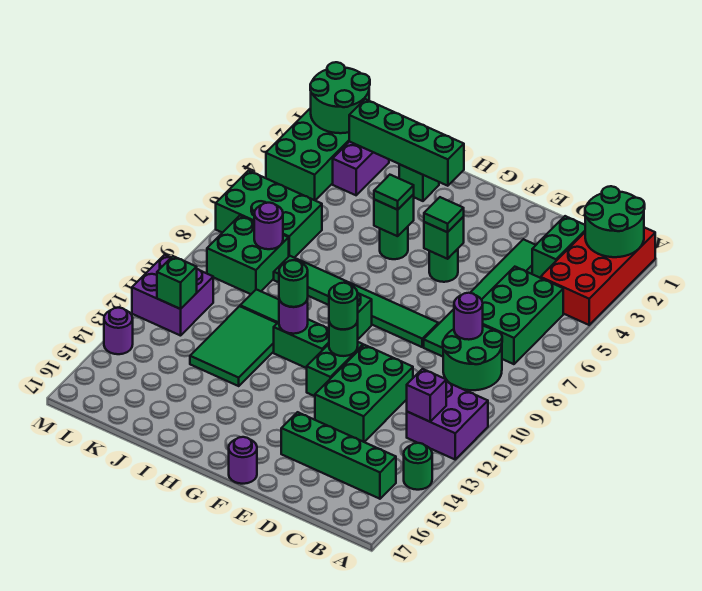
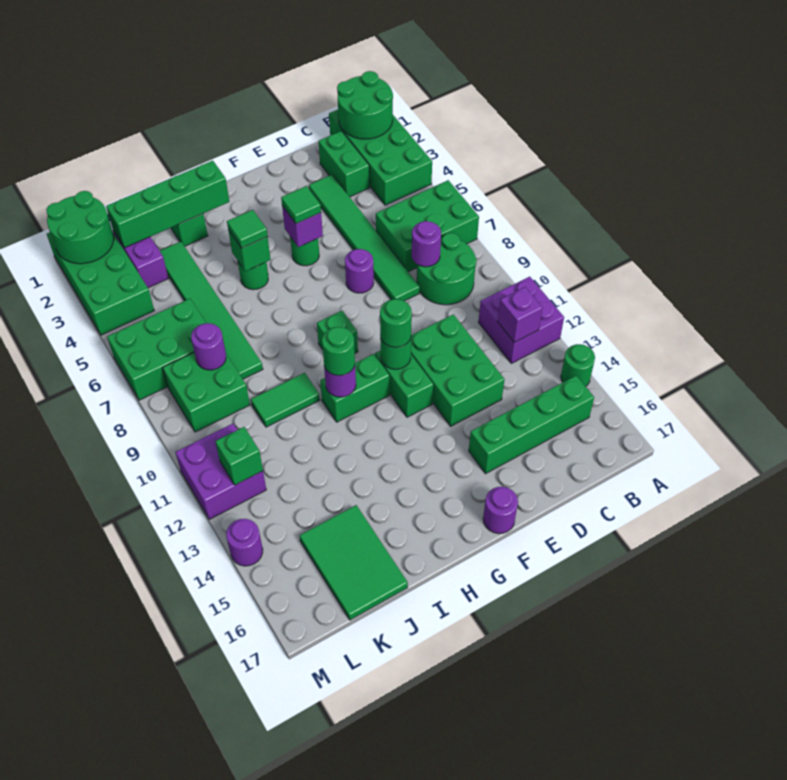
red brick A1:B4 level 1 -> green brick A1:B4 level 1
green brick B5:C7 level 1 -> green brick A6:C7 level 1
none -> purple round brick E7 level 1
green tile E8:J8 level 1 -> green tile J3:J8 level 1
green brick F5 level 2 -> purple brick F5 level 2
green tile I11:J13 level 1 -> green tile J15:K17 level 1

